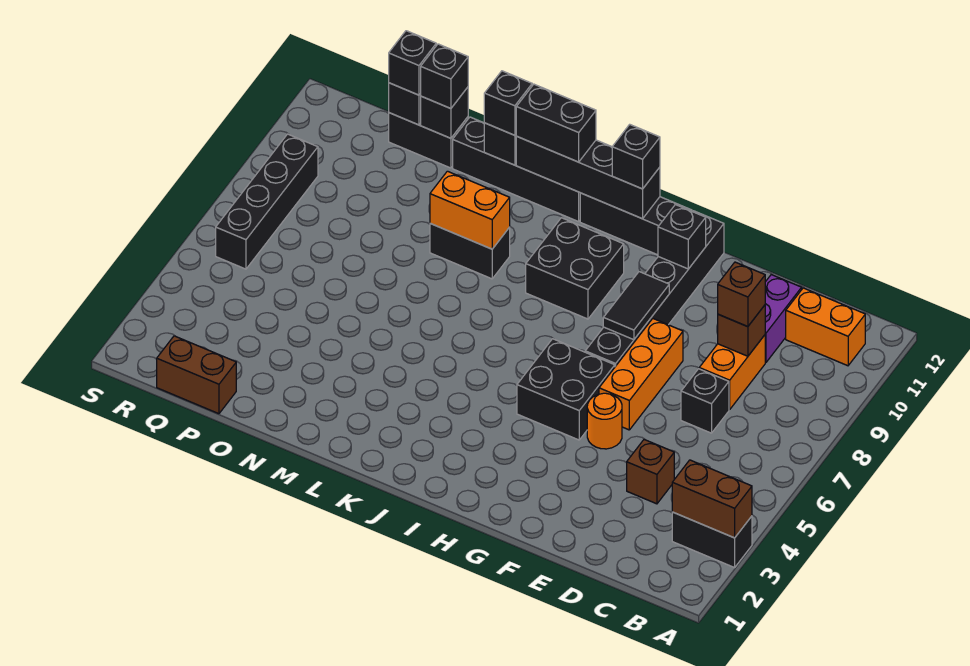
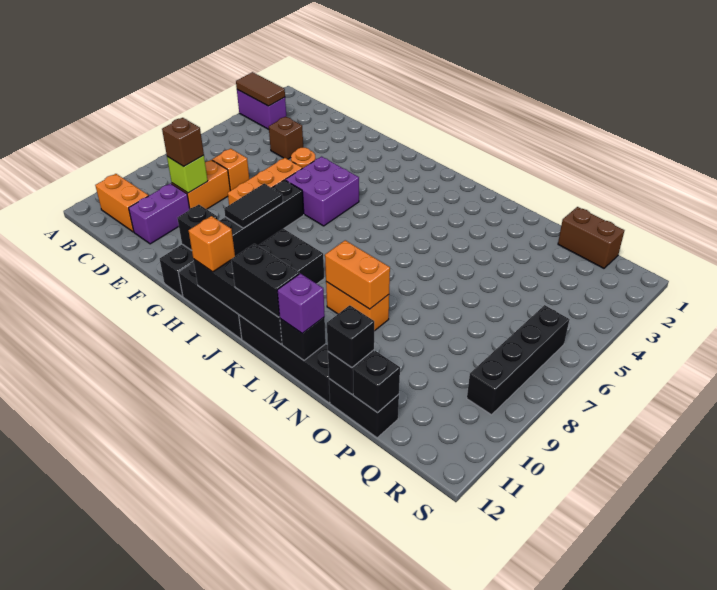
black brick A3:B3 level 1 -> purple brick A3:B3 level 1
brown brick A3:B3 level 2 -> brown tile A3:B3 level 2
black brick D7 level 1 -> orange brick D7 level 1
brown brick D9 level 2 -> lime brick D9 level 2
black brick G5:H6 level 1 -> purple brick G5:H6 level 1
black brick I12 level 3 -> orange brick I12 level 3
black brick L9:M9 level 1 -> orange brick L9:M9 level 1
black brick M12 level 3 -> purple brick M12 level 3
black brick P12 level 3 -> none

